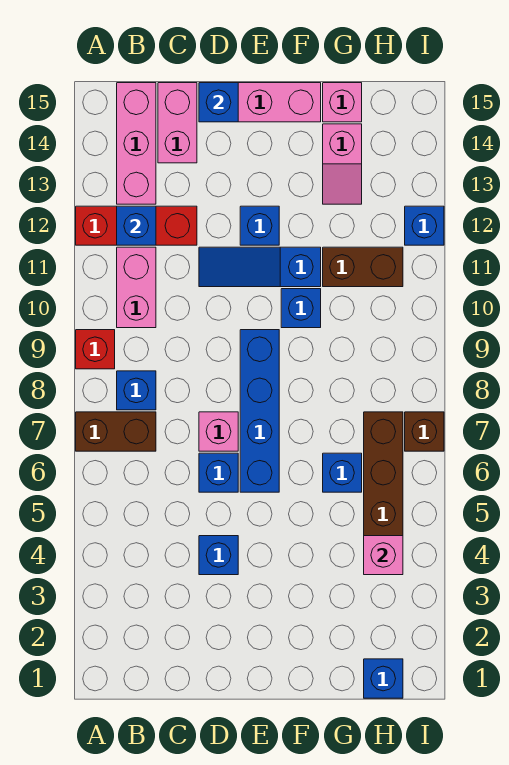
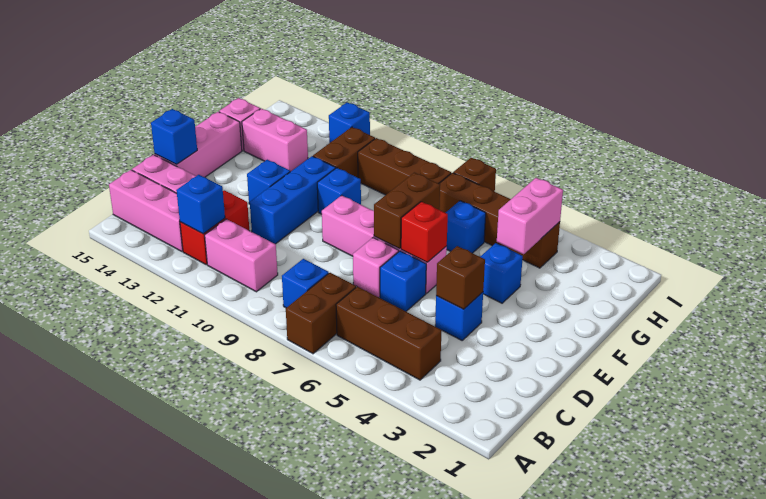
red brick A9 level 1 -> red brick E6 level 2
red brick A12:C12 level 1 -> red brick B12:C12 level 1
none -> brown brick B4:B6 level 1
none -> brown brick D4 level 2
blue slope D11:F11 level 1 top F -> blue brick D11:F11 level 1
blue brick E6:E9 level 1 -> pink brick E6:E9 level 1
none -> brown brick E7:F7 level 2
pink slope G13:G14 level 1 top 14 -> pink brick G13:G14 level 1
blue brick H1 level 1 -> blue brick F4 level 1
pink brick H4 level 2 -> pink brick G4:H4 level 2
none -> brown brick H8:H10 level 1

